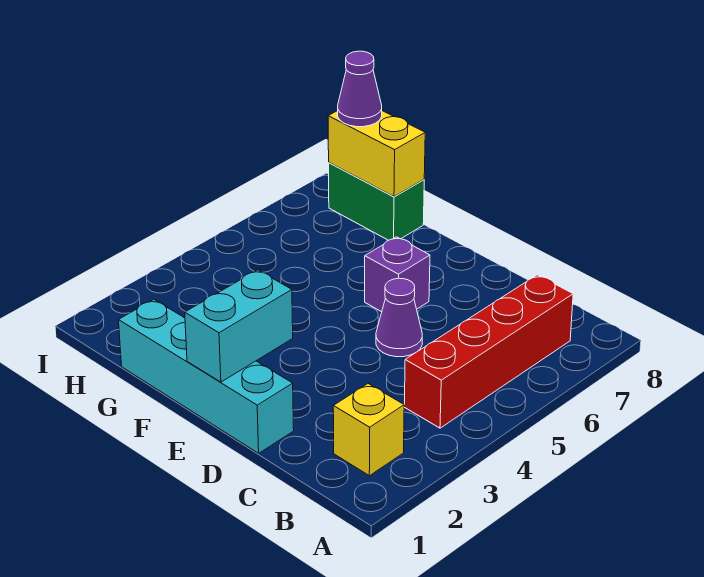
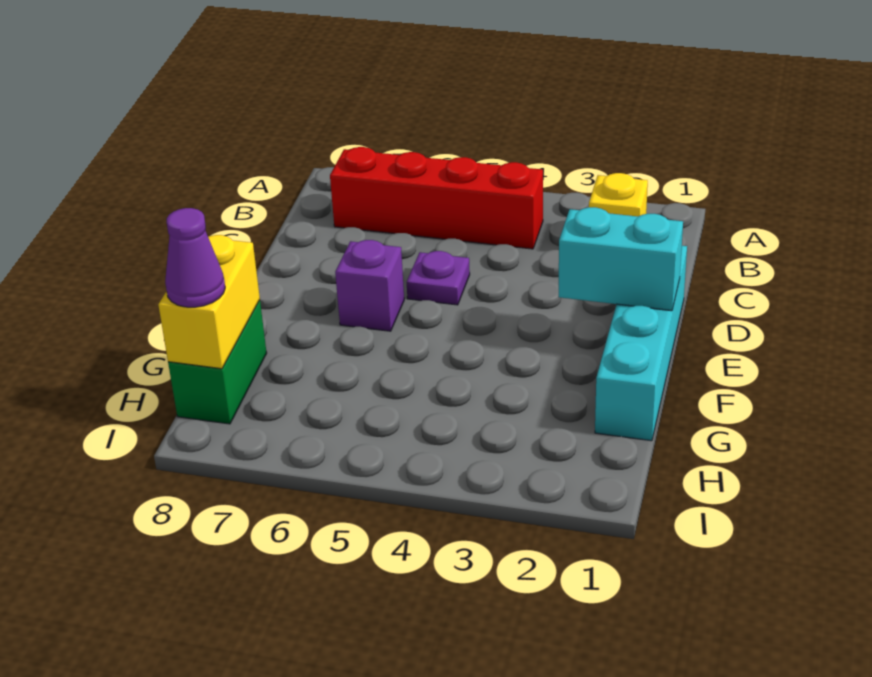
purple cone D5 level 1 -> purple plate D5 level 1

